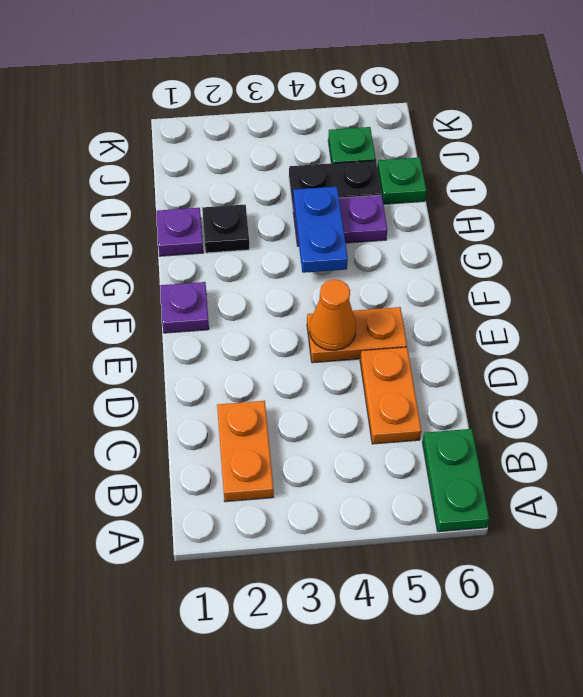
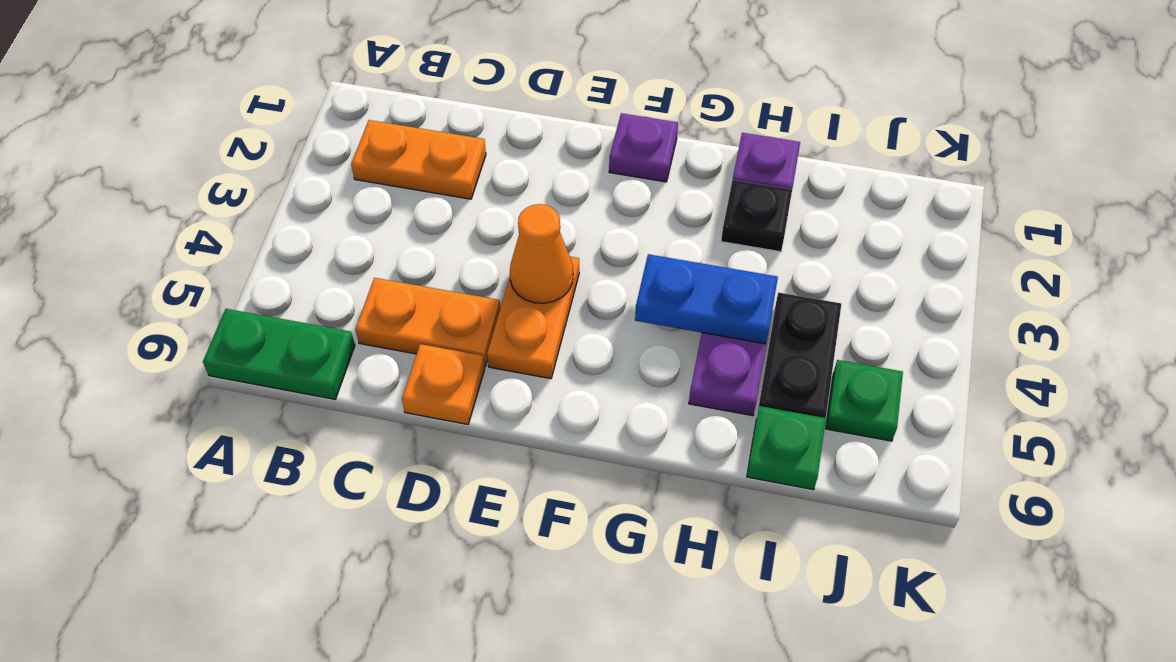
none -> orange plate D6 level 1

